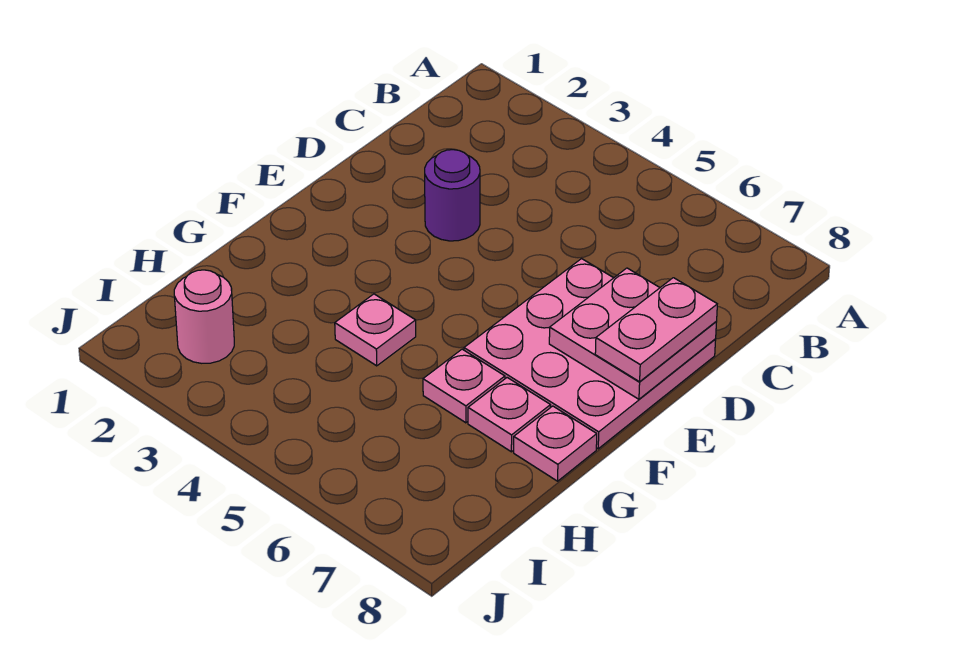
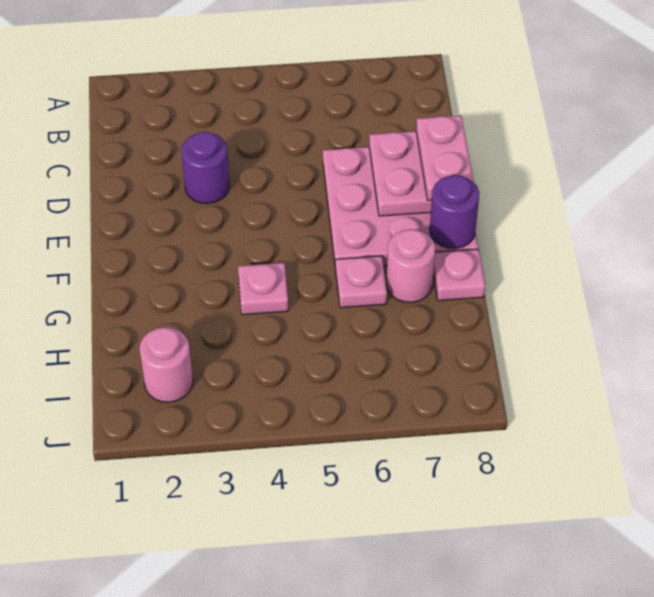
none -> purple round brick F8 level 2
pink plate G7 level 1 -> pink round brick G7 level 1

